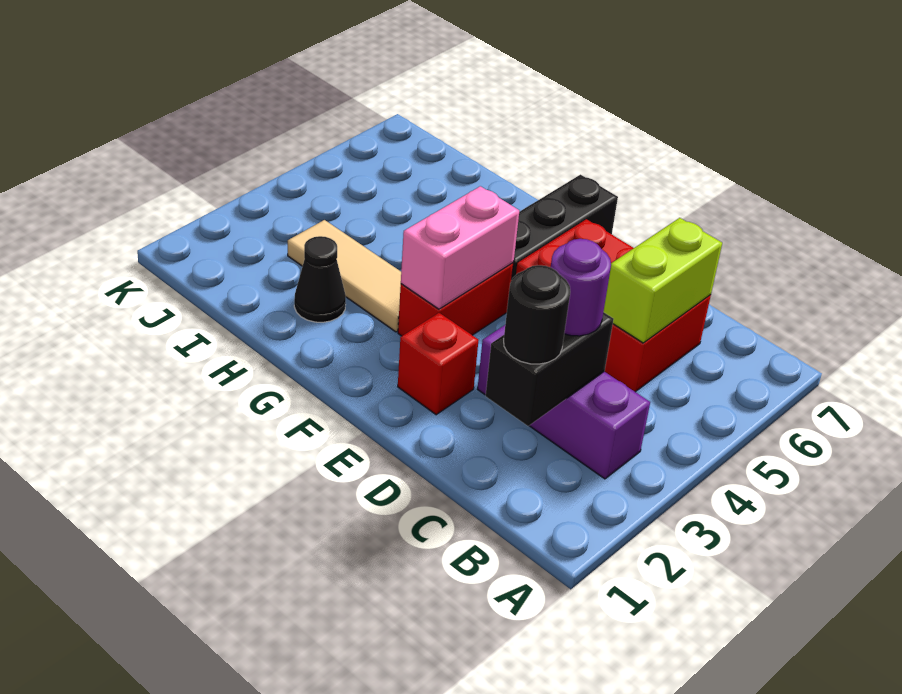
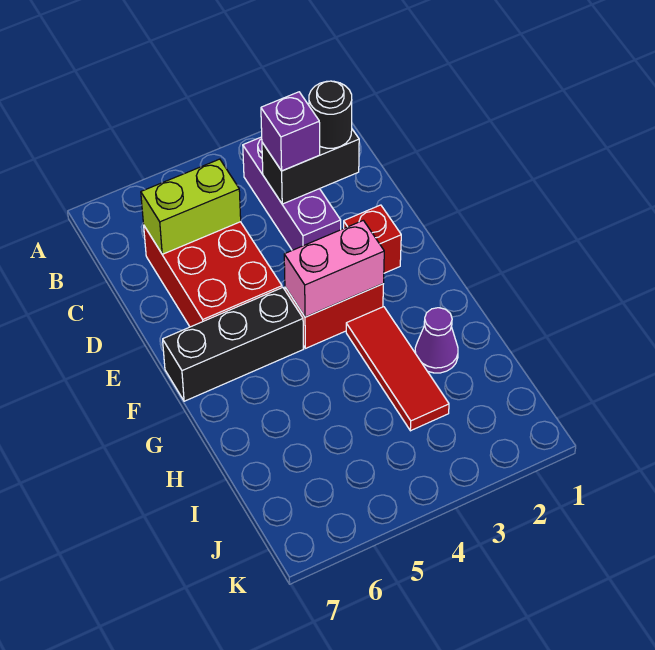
purple round brick C3 level 3 -> purple brick C3 level 3
tan tile G3:I3 level 1 -> red tile G3:I3 level 1
black cone H2 level 1 -> purple cone H2 level 1

